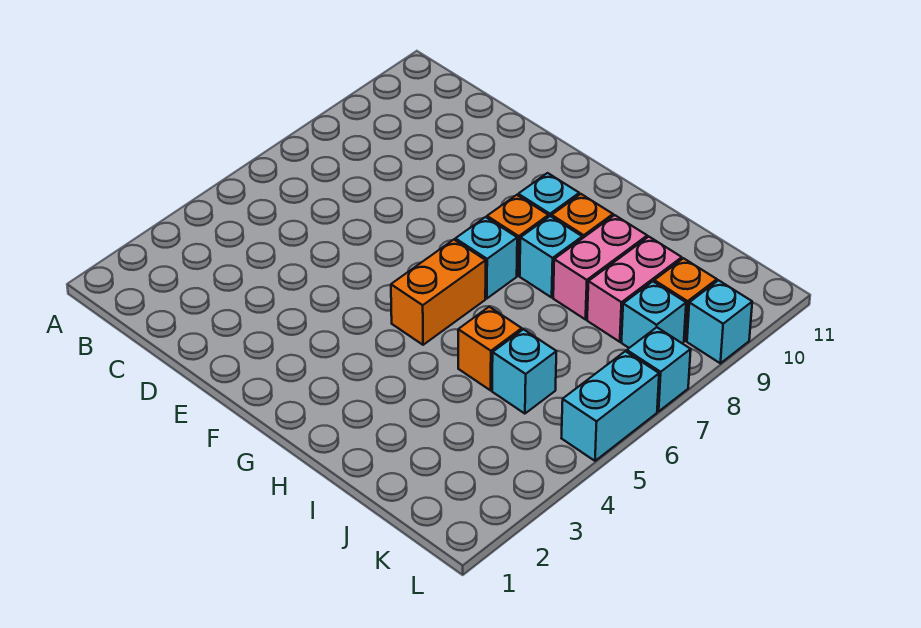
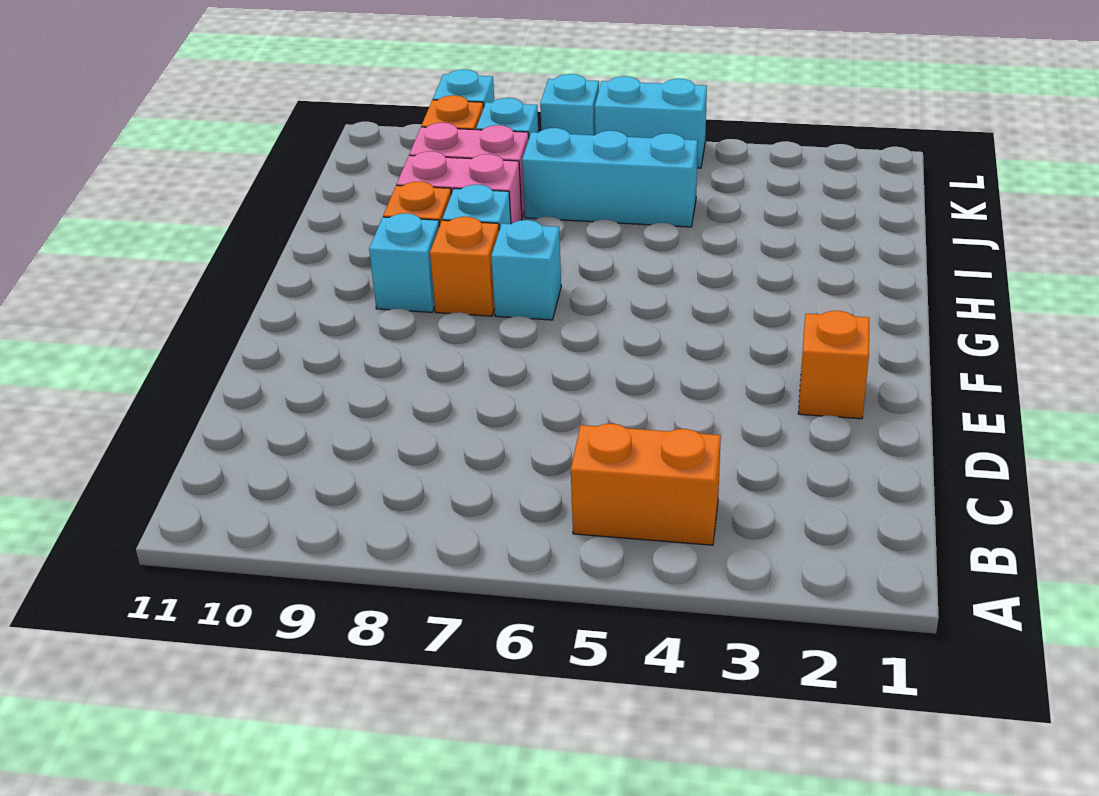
orange brick G5:G6 level 1 -> orange brick B4:B5 level 1
orange brick I5 level 1 -> orange brick E2 level 1
cyan brick J5 level 1 -> cyan brick J5:J7 level 1

